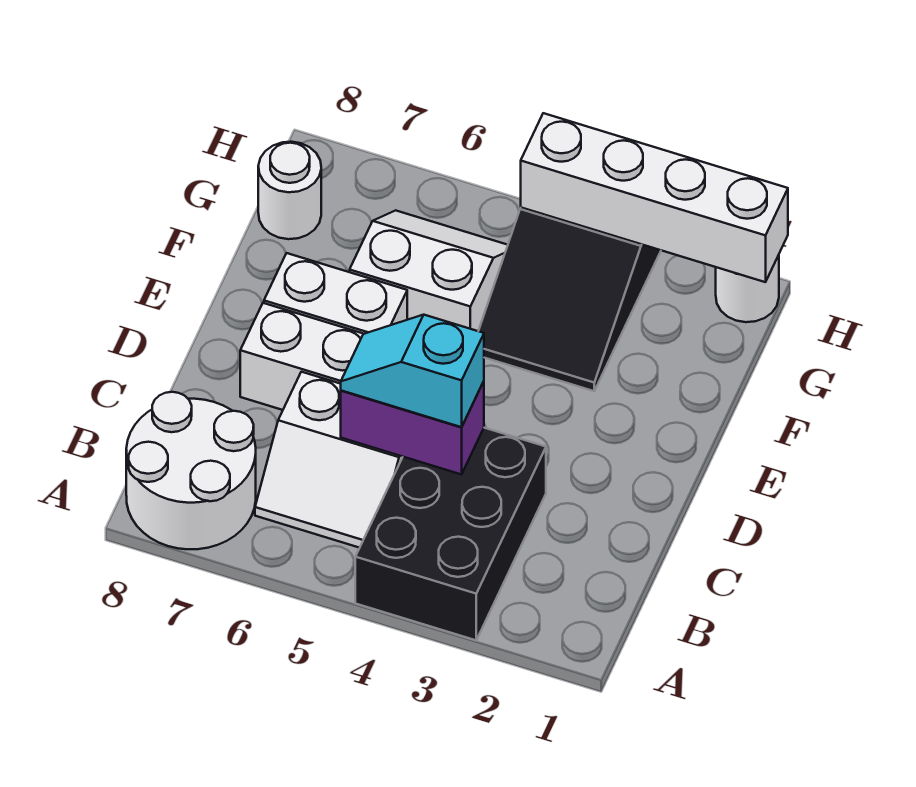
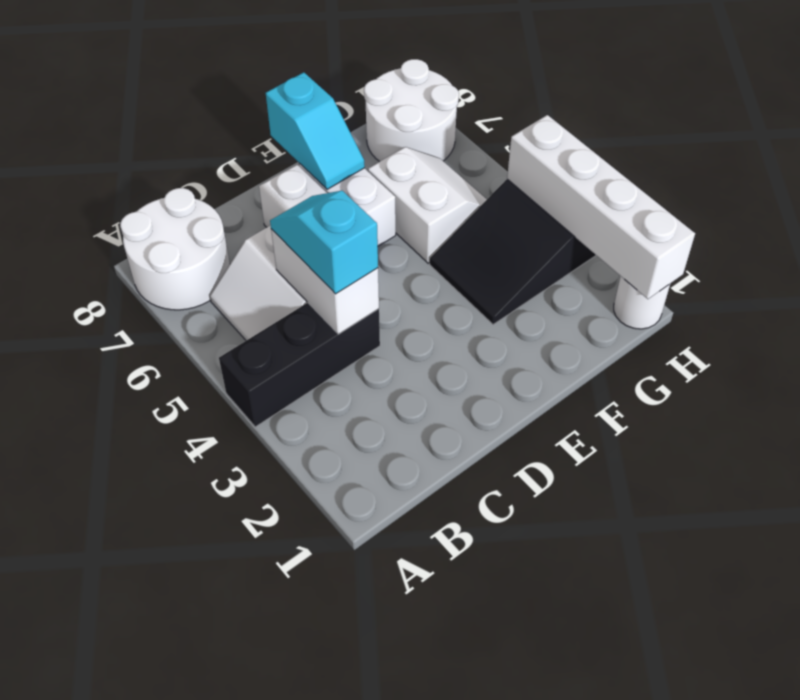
black brick A3:C4 level 1 -> black brick A4:C4 level 1
purple brick C4:C5 level 2 -> white brick C4:C5 level 2
none -> cyan slope E7:E8 level 2 top 8
white round brick G8 level 1 -> white round brick G7:H8 level 1

